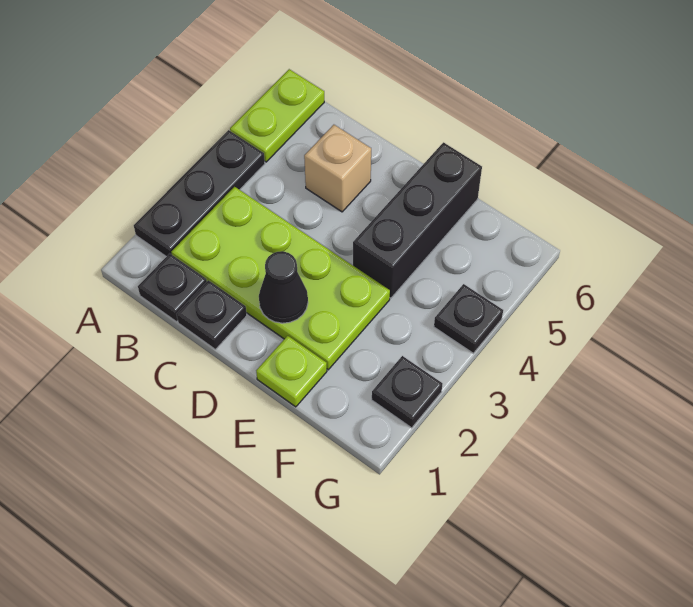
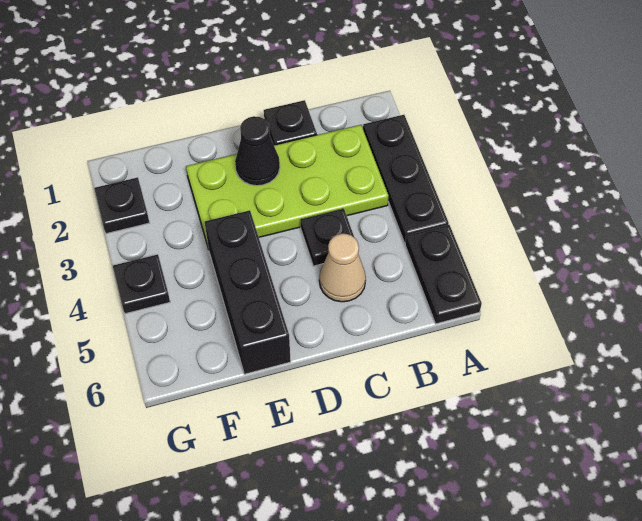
lime plate A5:A6 level 1 -> black plate A5:A6 level 1
black plate B1 level 1 -> black plate C4 level 1
tan brick C5 level 1 -> tan cone C5 level 1
lime plate E1 level 1 -> none

